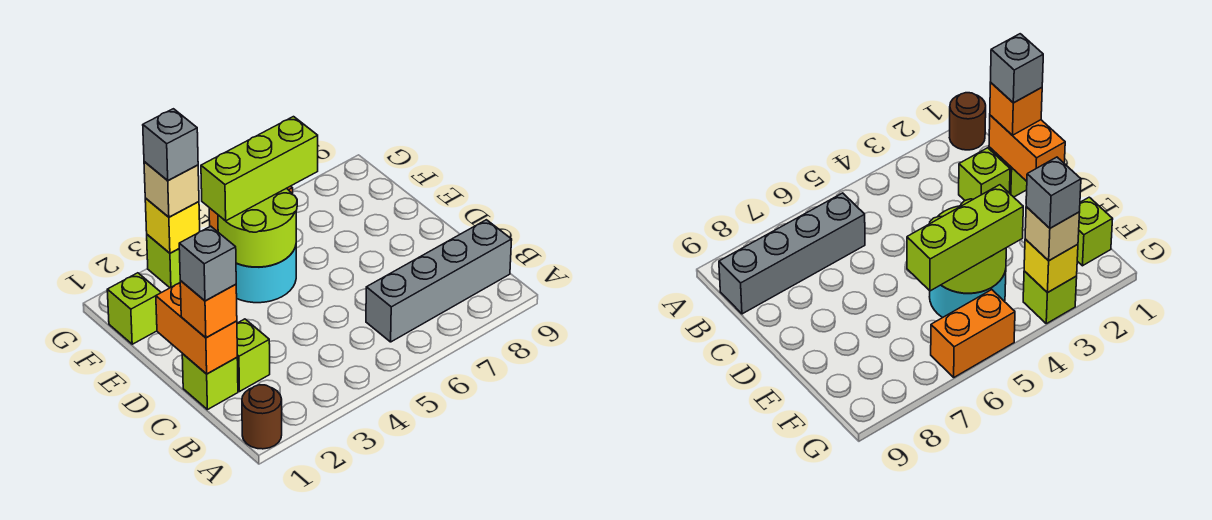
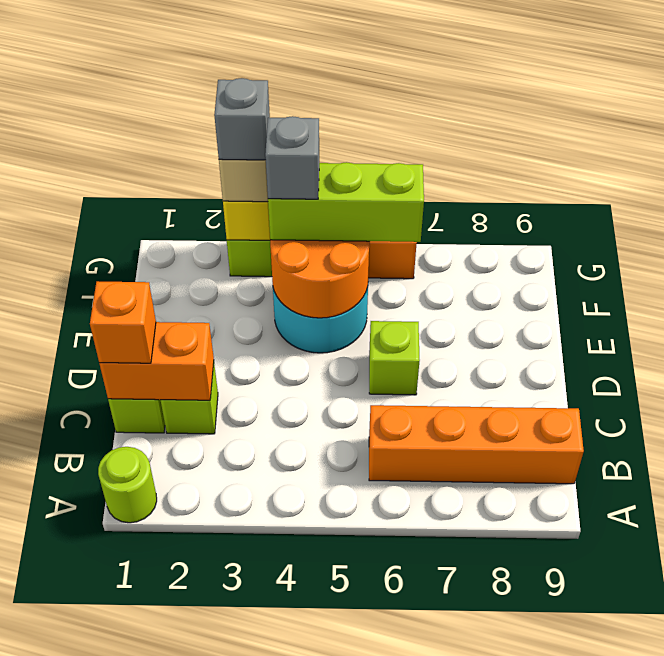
brown round brick A1 level 1 -> lime round brick A1 level 1
grey brick B6:B9 level 1 -> orange brick B6:B9 level 1
orange brick C1:D1 level 2 -> orange brick C1:C2 level 2
grey brick C1 level 4 -> grey brick F4 level 4
lime round brick E4:F5 level 2 -> orange round brick E4:F5 level 2
lime brick F1 level 1 -> lime brick D6 level 1

